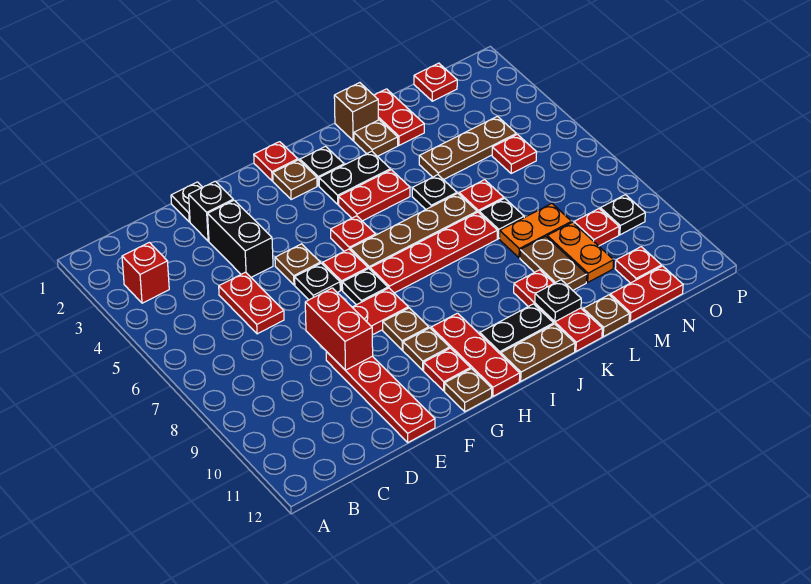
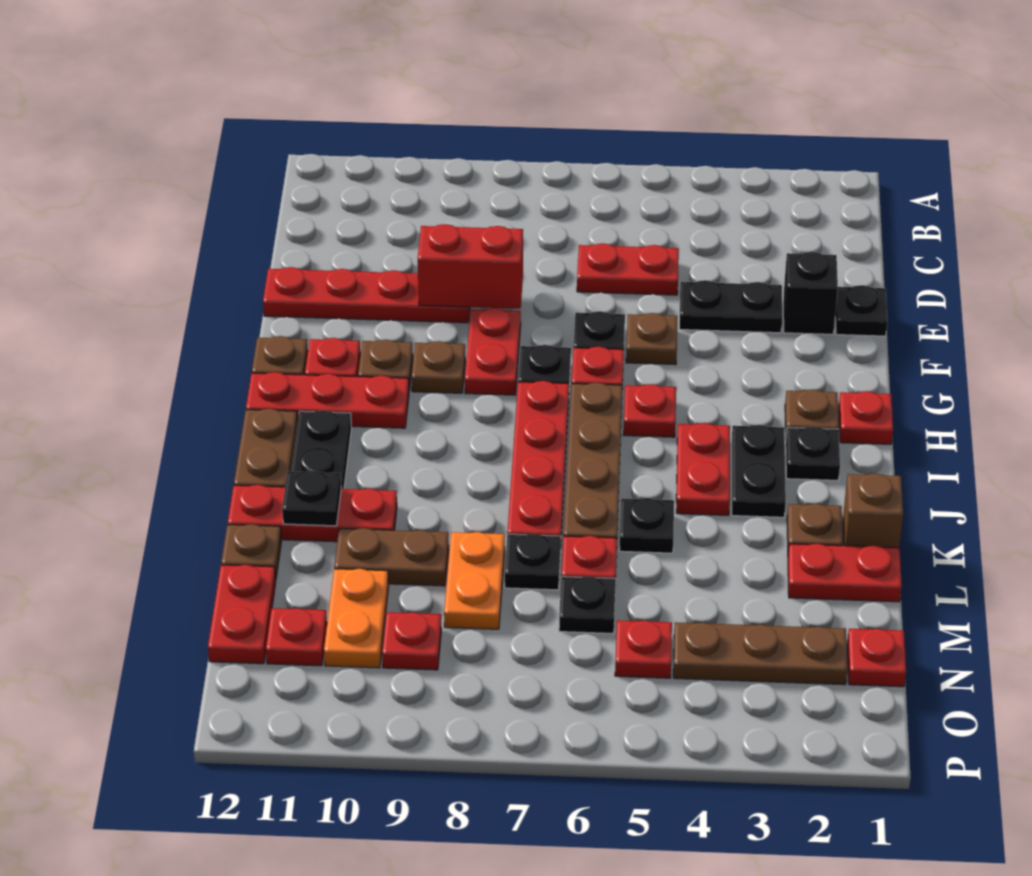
red brick B3 level 1 -> none
black brick E3:E4 level 1 -> black plate E3:E4 level 1
brown plate L4:N4 level 1 -> brown plate N2:N4 level 1
orange plate M9:M10 level 1 -> orange plate M10:N10 level 1
black plate O9 level 1 -> black plate M6 level 1

